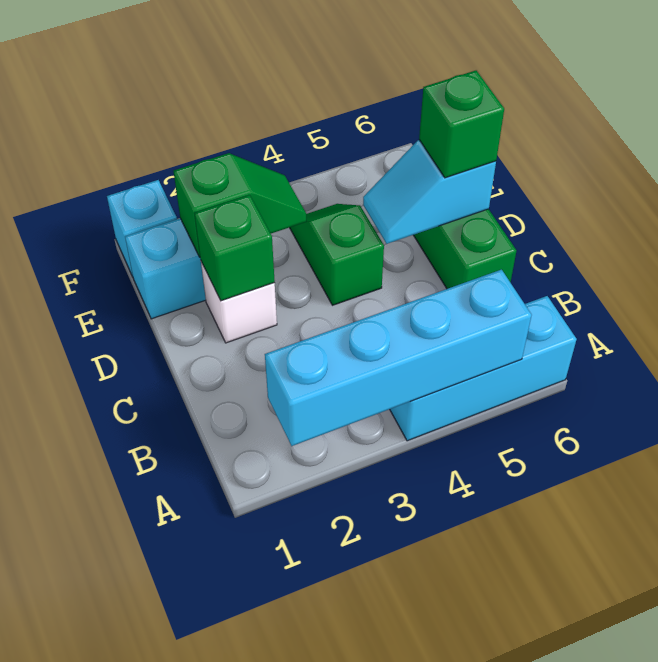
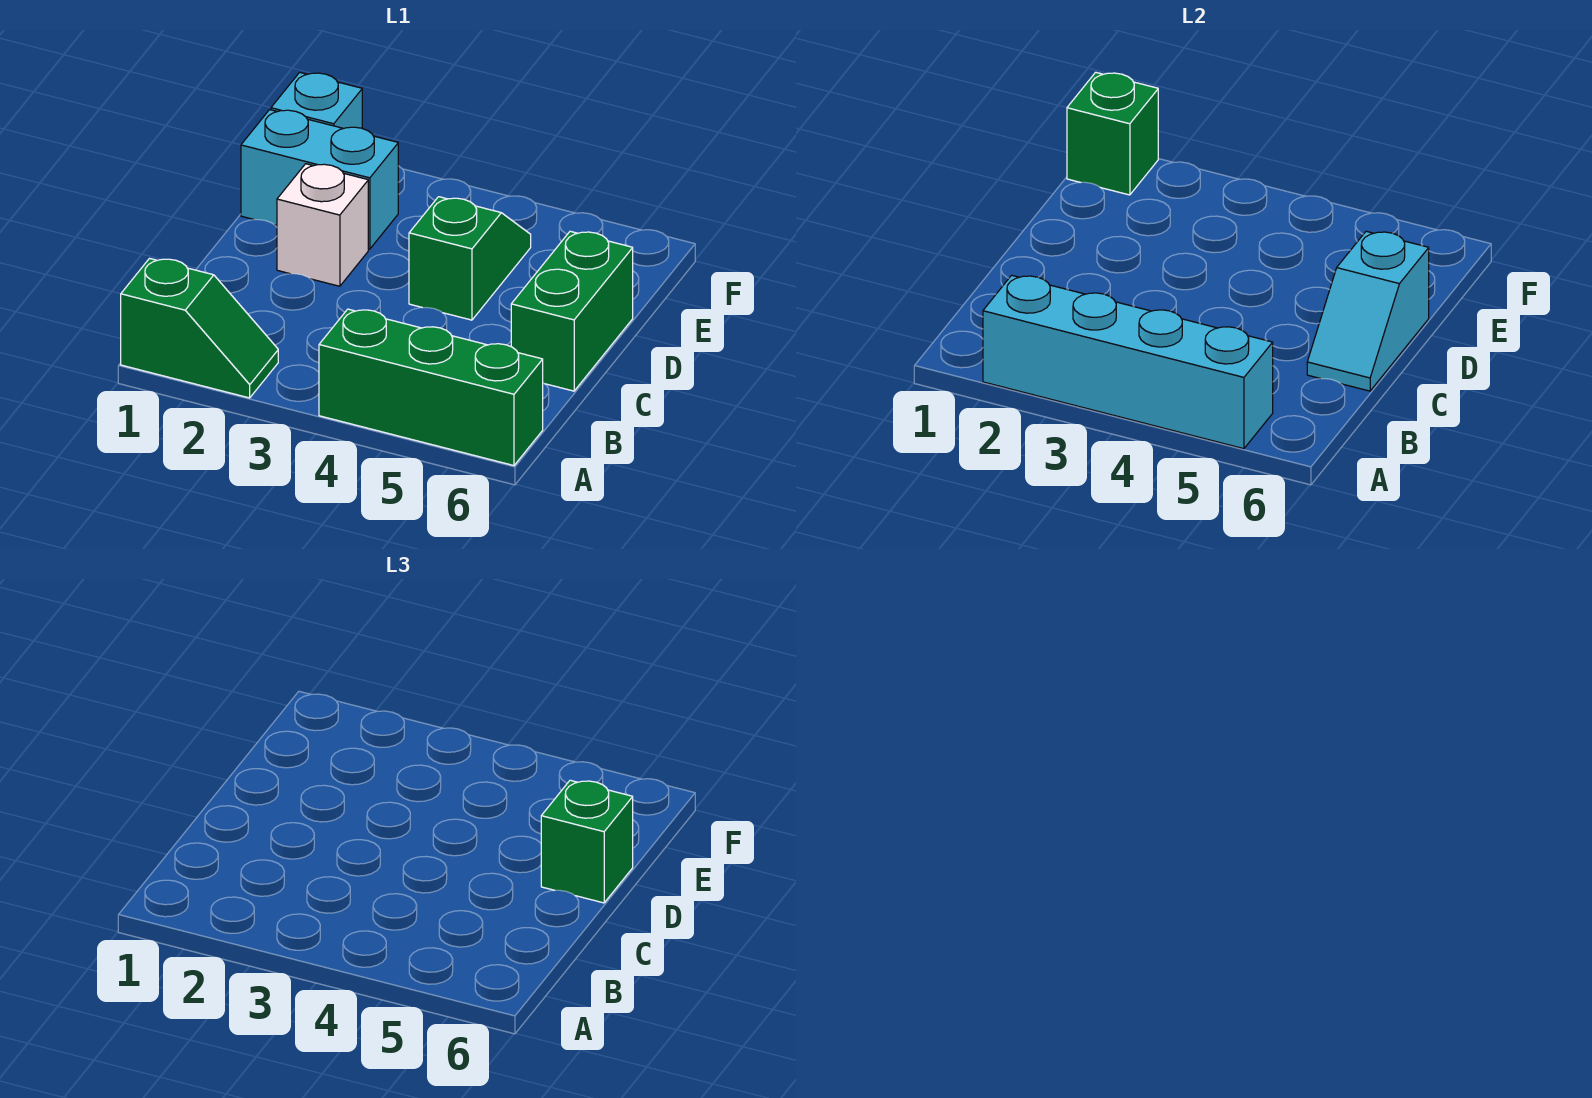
cyan brick A4:A6 level 1 -> green brick A4:A6 level 1
green brick D2 level 2 -> green brick F1 level 2
cyan slope D5:D6 level 2 top 6 -> cyan slope C6:D6 level 2 top D
green slope E2:E3 level 2 top 2 -> green slope A1:A2 level 1 top 1

